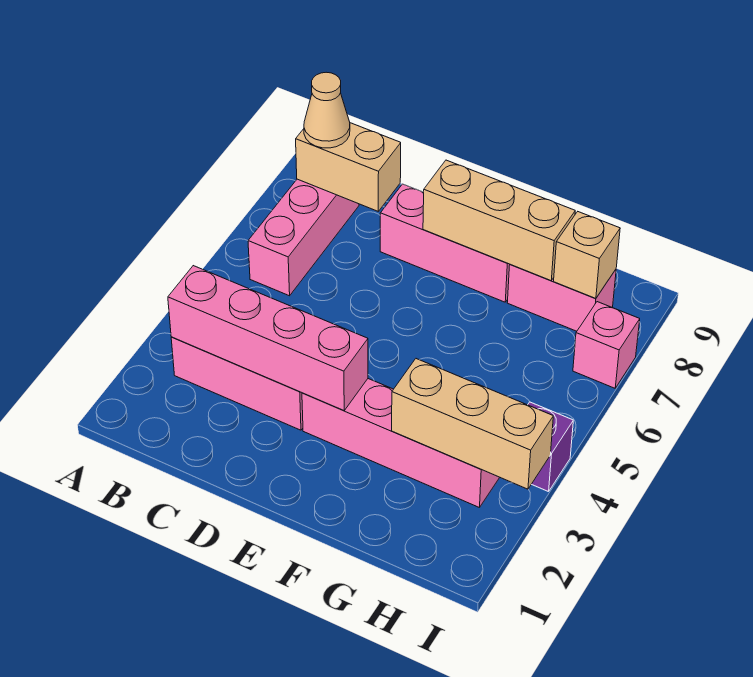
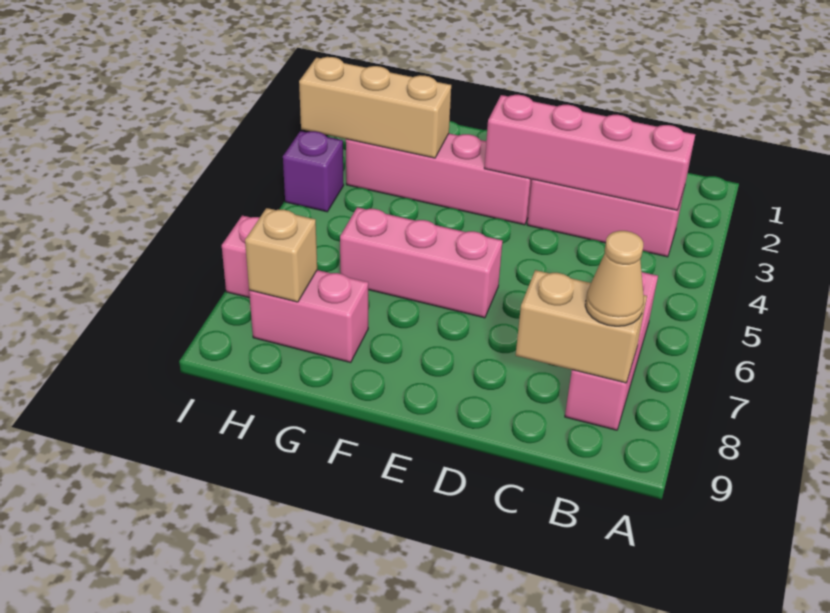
pink brick D8:F8 level 1 -> pink brick E6:G6 level 1
tan brick E8:G8 level 2 -> none

